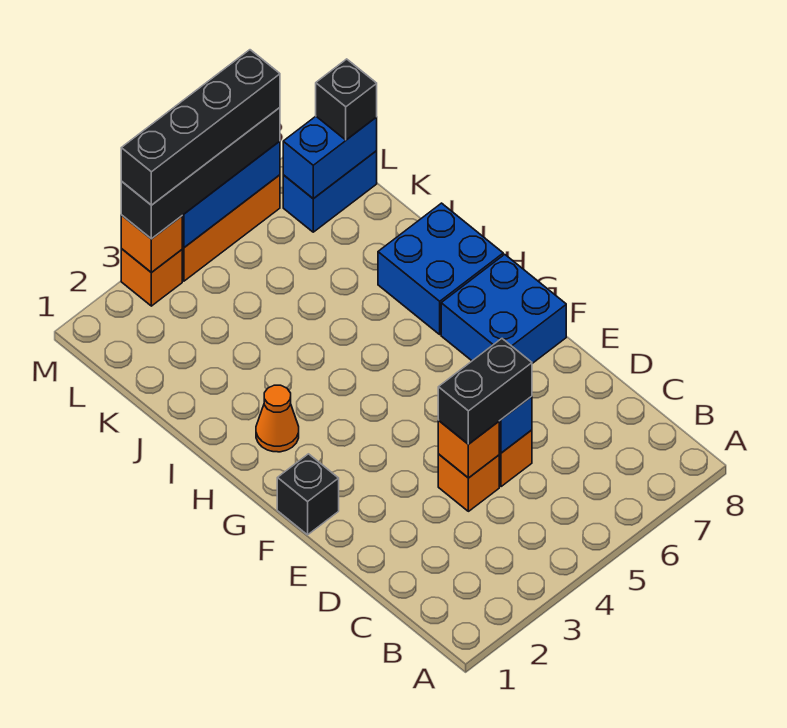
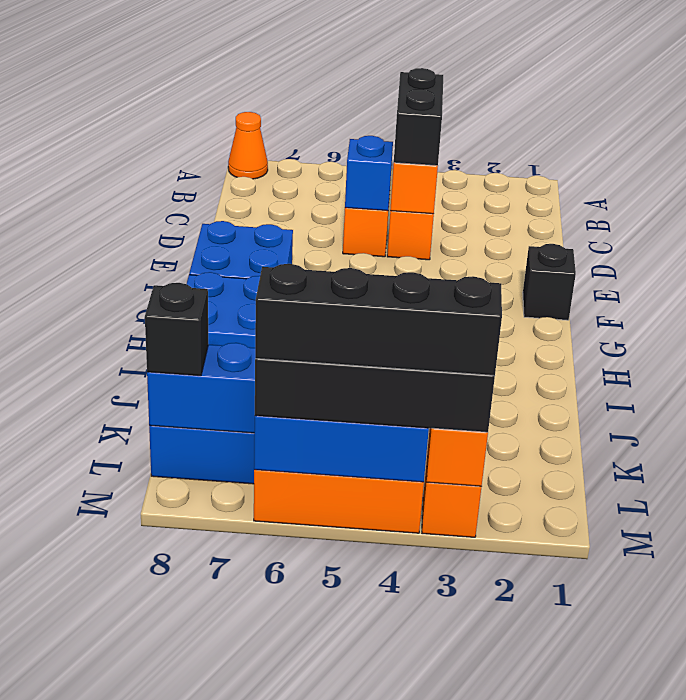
black brick D4:D5 level 3 -> black brick C4:D4 level 3
orange cone H2 level 1 -> orange cone A8 level 1

